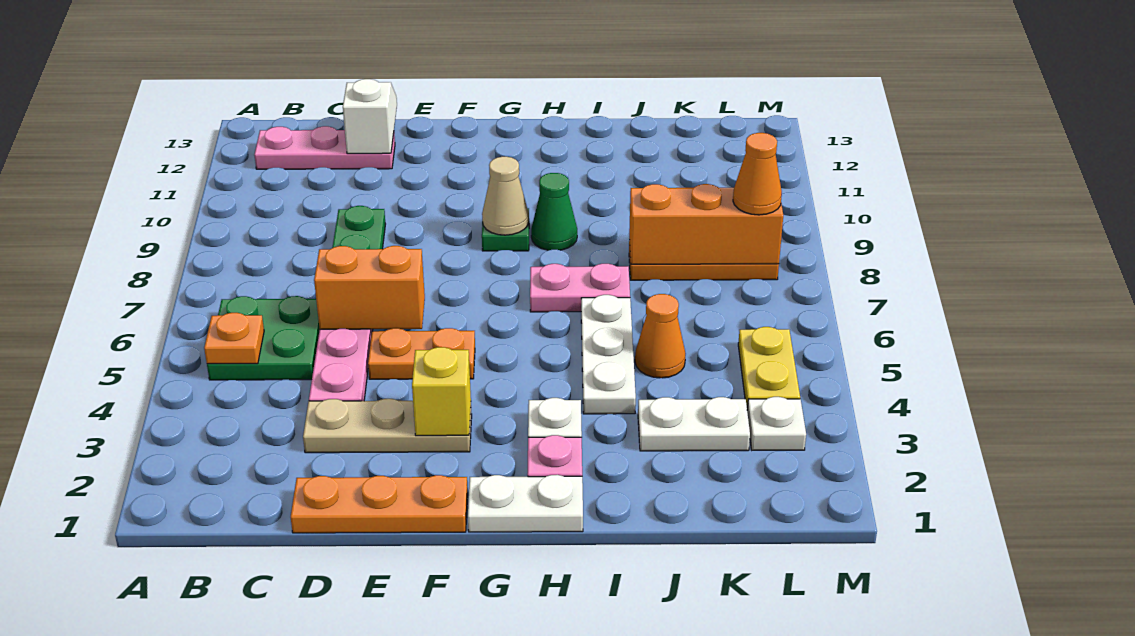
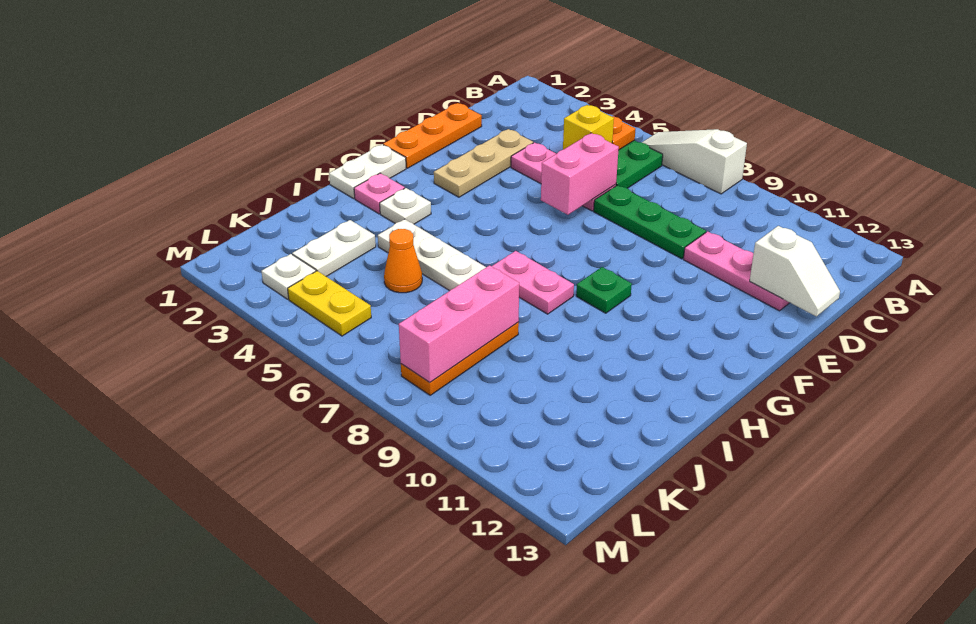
none -> white slope A6:A8 level 1 top 8
pink plate B12:D12 level 1 -> pink plate D10:D12 level 1
orange brick D6:E6 level 2 -> pink brick D6:E6 level 2
orange plate E5:F5 level 1 -> none
yellow brick F3 level 2 -> yellow brick C5 level 2
tan cone G9 level 2 -> none
pink plate H7:I7 level 1 -> pink plate H7:H8 level 1
green cone H9 level 1 -> none
orange brick J8:L8 level 2 -> pink brick J8:L8 level 2
orange cone L8 level 3 -> none

